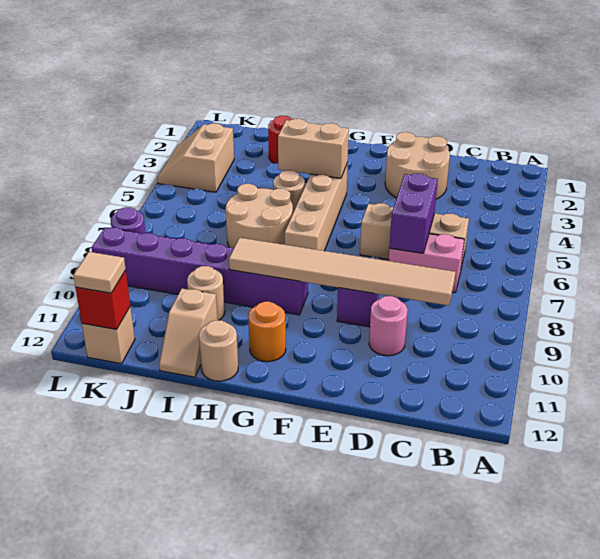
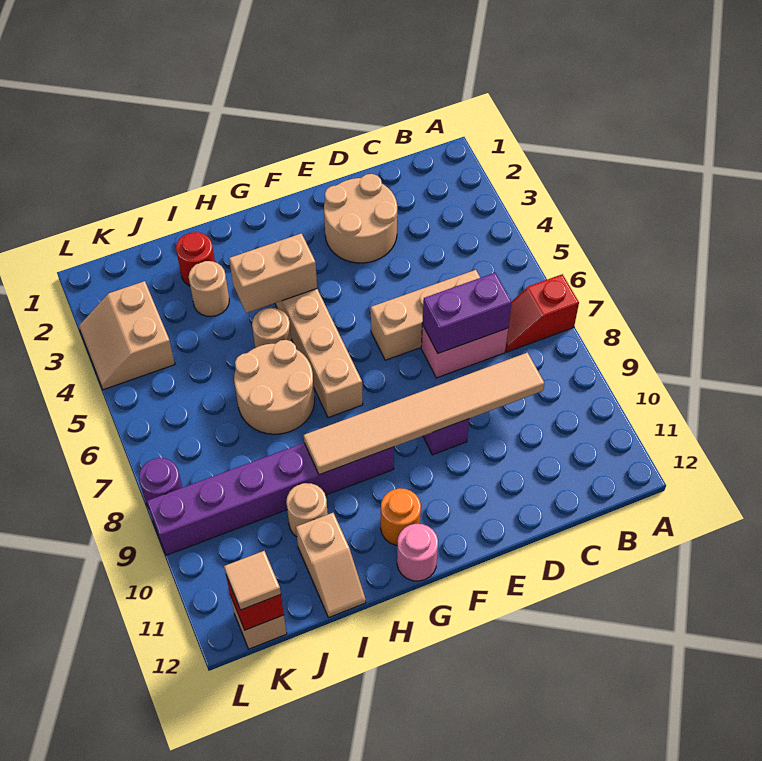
none -> red slope A7:B7 level 1 top A
purple brick D6:D7 level 2 -> purple brick C7:D7 level 2
pink round brick D10 level 1 -> pink round brick G12 level 1
tan round brick H12 level 1 -> tan round brick I3 level 1

